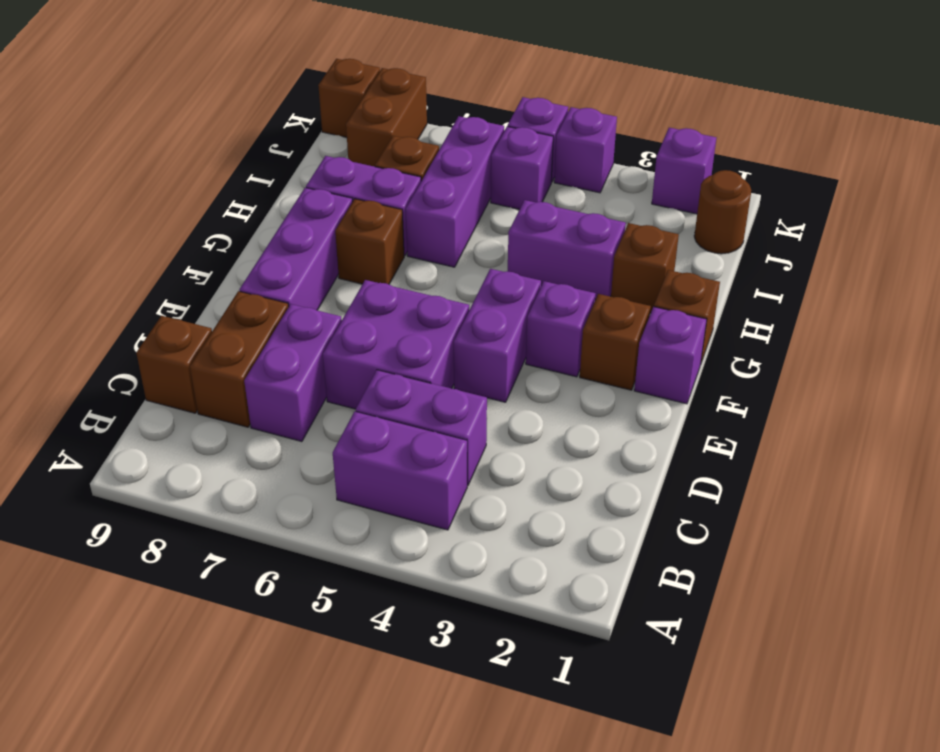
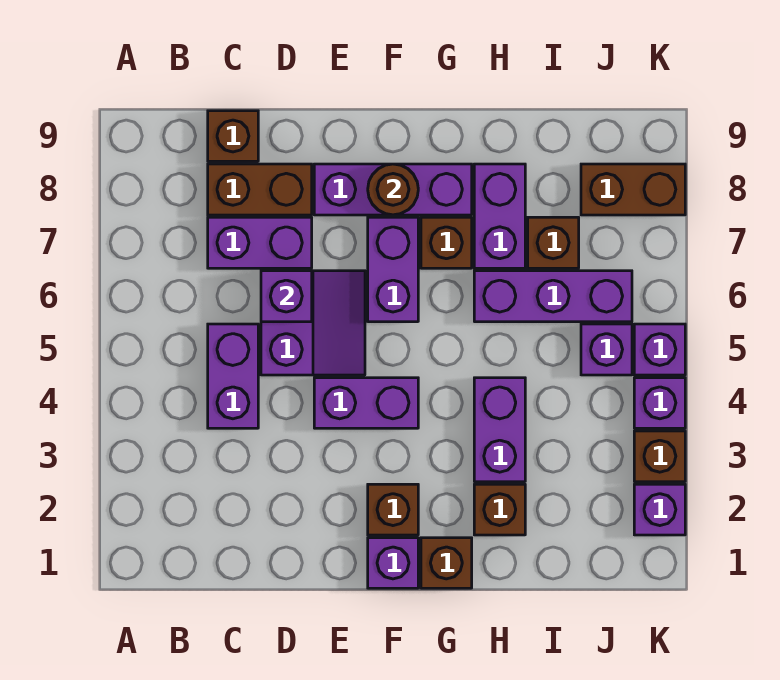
purple brick B4:B5 level 1 -> purple brick F6:F7 level 1
purple brick D5:E6 level 1 -> purple slope D5:E6 level 1 top D
purple brick F3 level 1 -> purple brick D6 level 2
brown round brick J1 level 1 -> brown round brick F8 level 2
brown brick K9 level 1 -> brown brick K3 level 1

